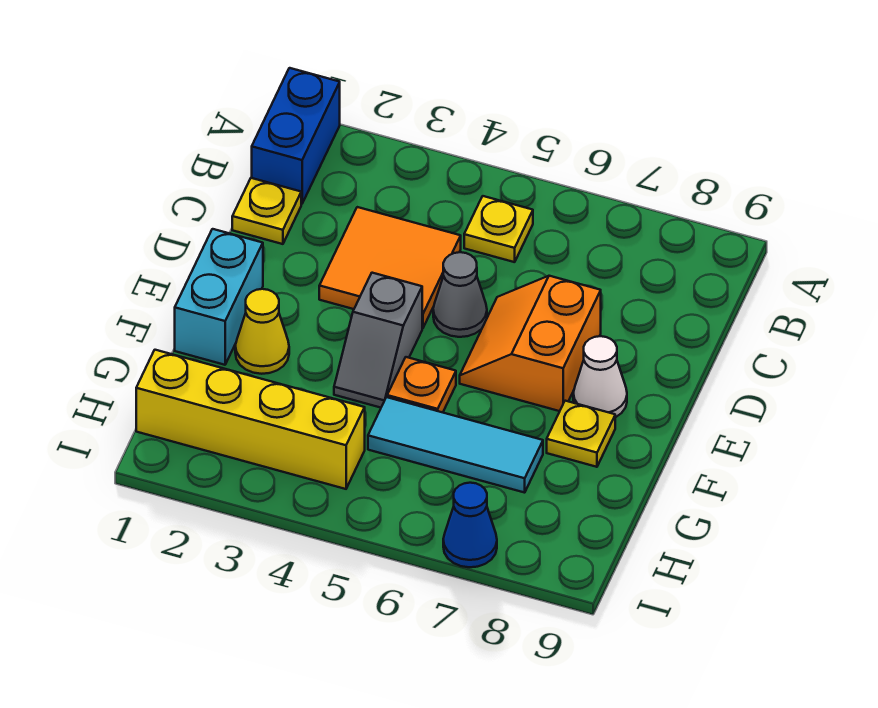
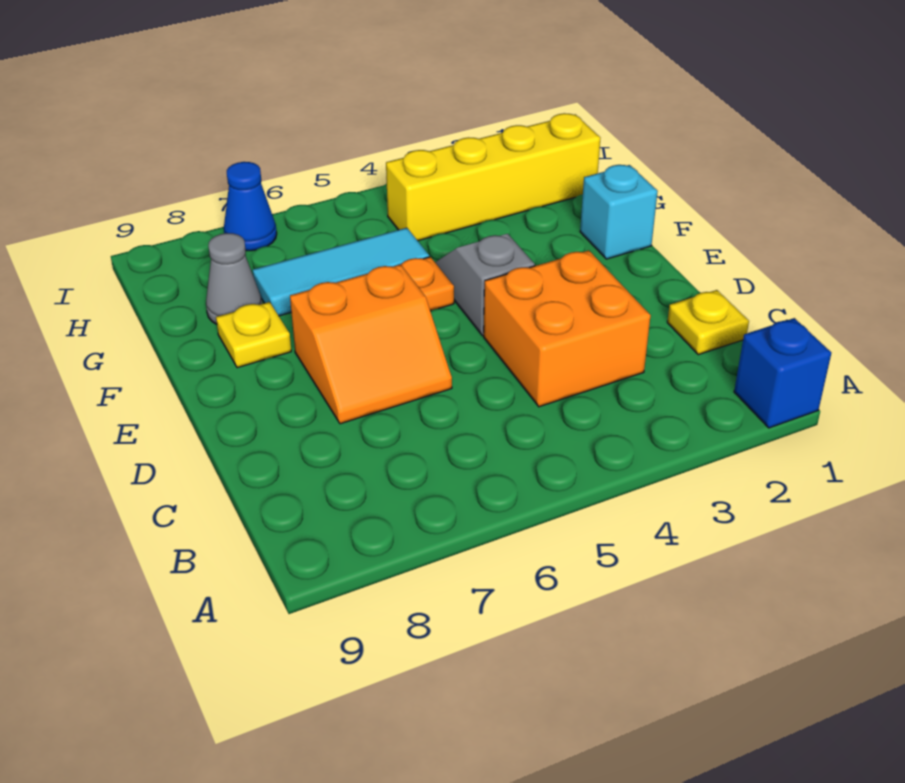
blue brick A1:B1 level 1 -> blue brick A1 level 1
yellow plate B5 level 1 -> none
orange tile C3:D4 level 1 -> orange brick C3:D4 level 1
grey cone D5 level 1 -> grey cone G8 level 1
orange slope D6:E7 level 1 top 7 -> orange slope D6:E7 level 1 top E
cyan brick E1:F1 level 1 -> cyan brick F1 level 1
white cone E8 level 1 -> none
yellow cone F2 level 1 -> none

